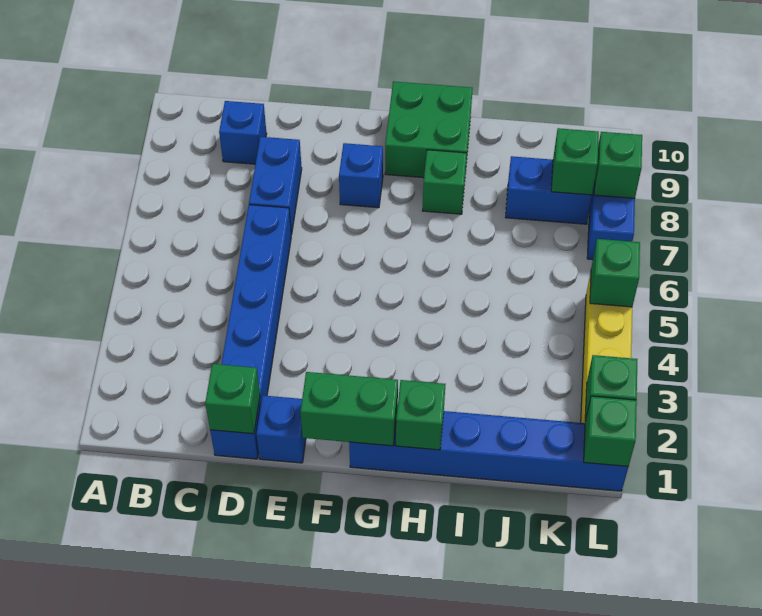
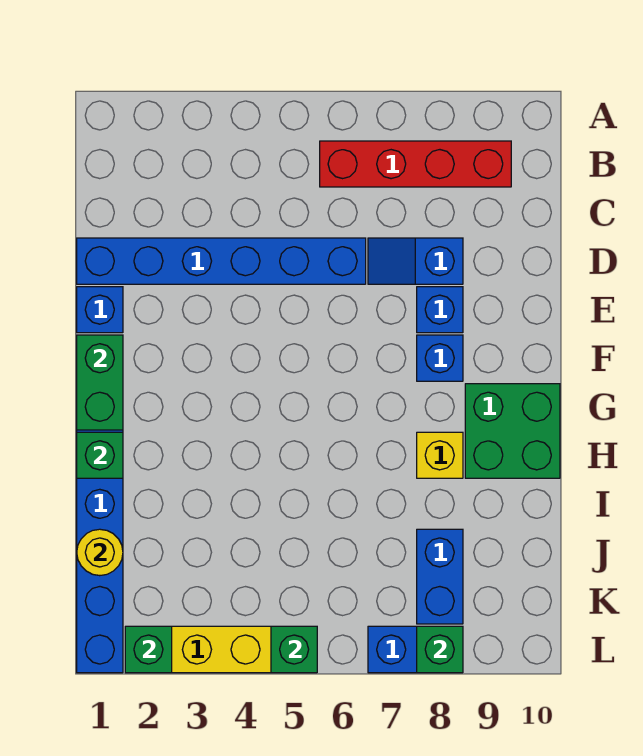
none -> red brick B6:B9 level 1
blue brick C9 level 1 -> blue brick E8 level 1
green brick D1 level 2 -> none
blue brick D7:D8 level 1 -> blue slope D7:D8 level 1 top 8
green brick H8 level 1 -> yellow brick H8 level 1
none -> yellow round brick J1 level 2
green brick K8 level 2 -> none
green brick L1 level 2 -> none

